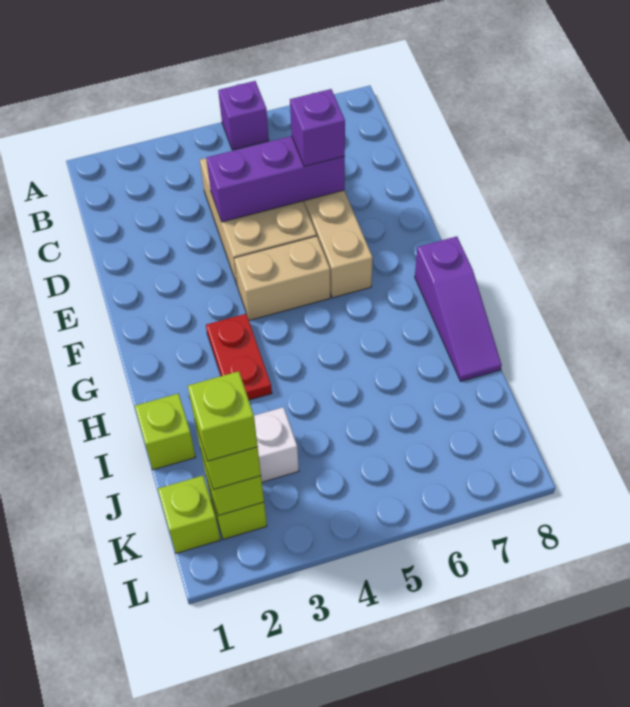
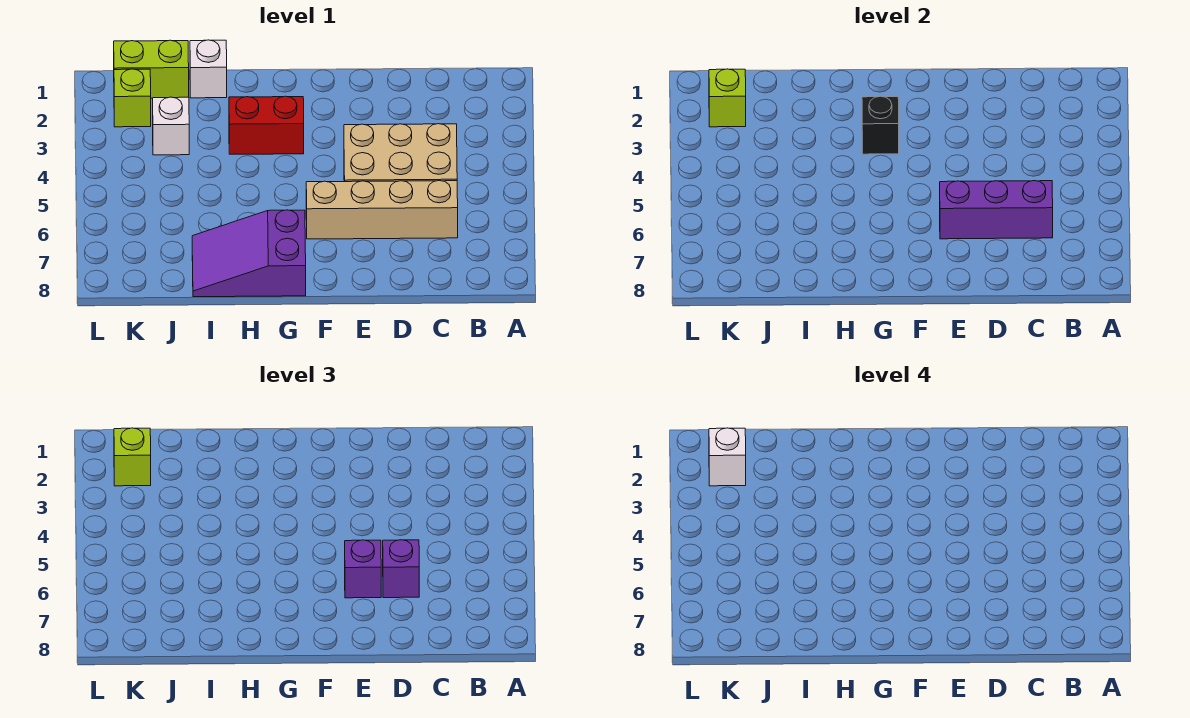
purple brick A5 level 1 -> purple brick E6 level 3
purple brick D4:D6 level 2 -> purple brick C6:E6 level 2
tan brick F4:F5 level 1 -> none
red plate G3:H3 level 1 -> red brick G3:H3 level 1
none -> black brick G3 level 2
purple slope G8:I8 level 1 top G -> purple slope G7:I8 level 1 top G
lime brick I1 level 1 -> white brick I1 level 1
lime brick K1 level 1 -> lime brick J1:K1 level 1
lime brick K2 level 4 -> white brick K2 level 4

